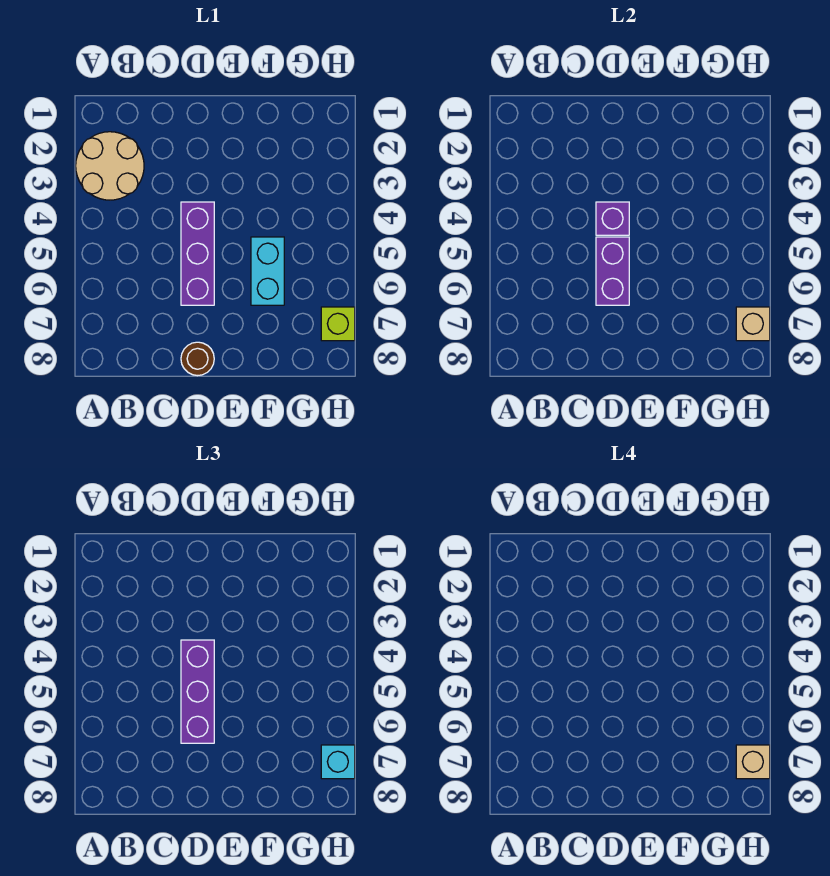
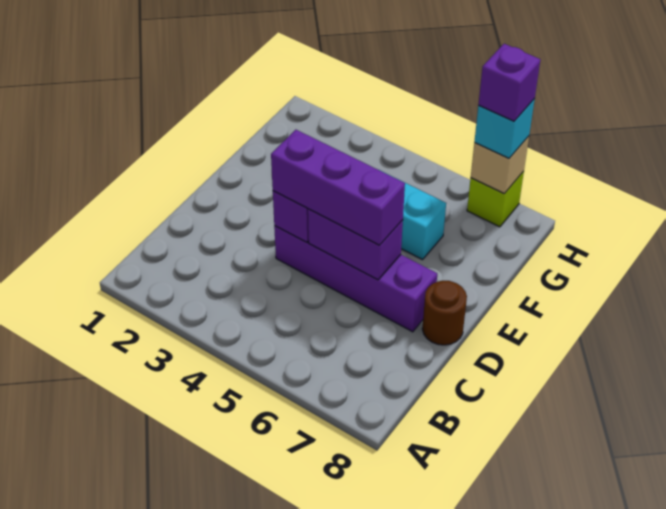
tan round brick A2:B3 level 1 -> none
purple brick D4:D6 level 1 -> purple brick D4:D7 level 1
tan brick H7 level 4 -> purple brick H7 level 4

